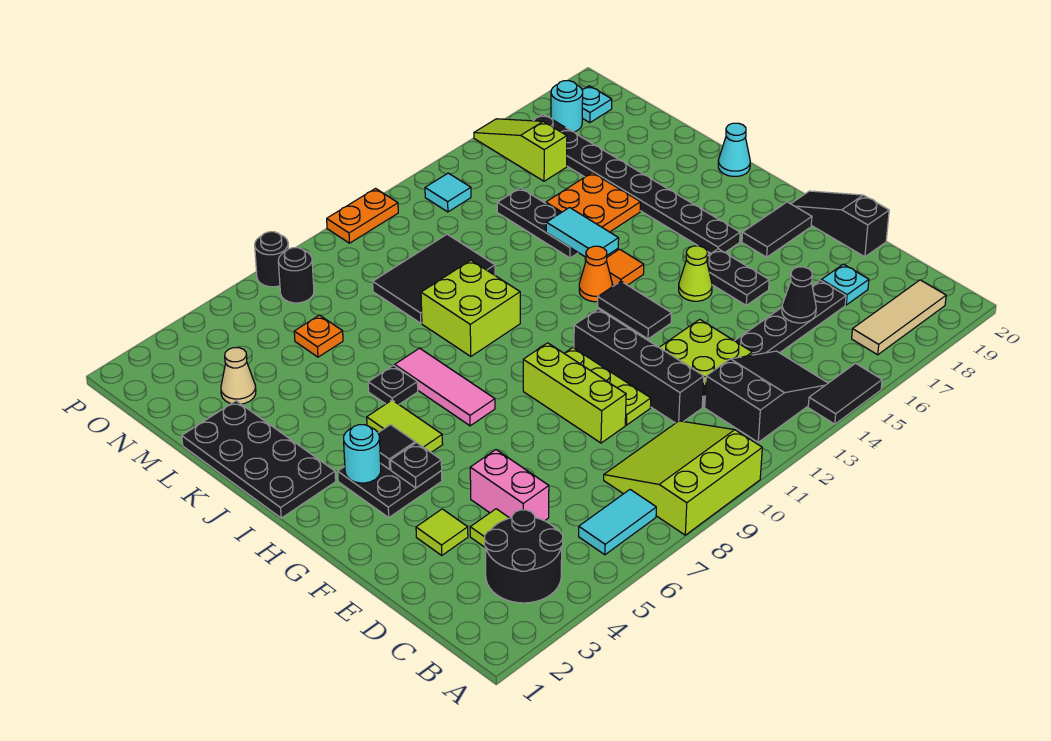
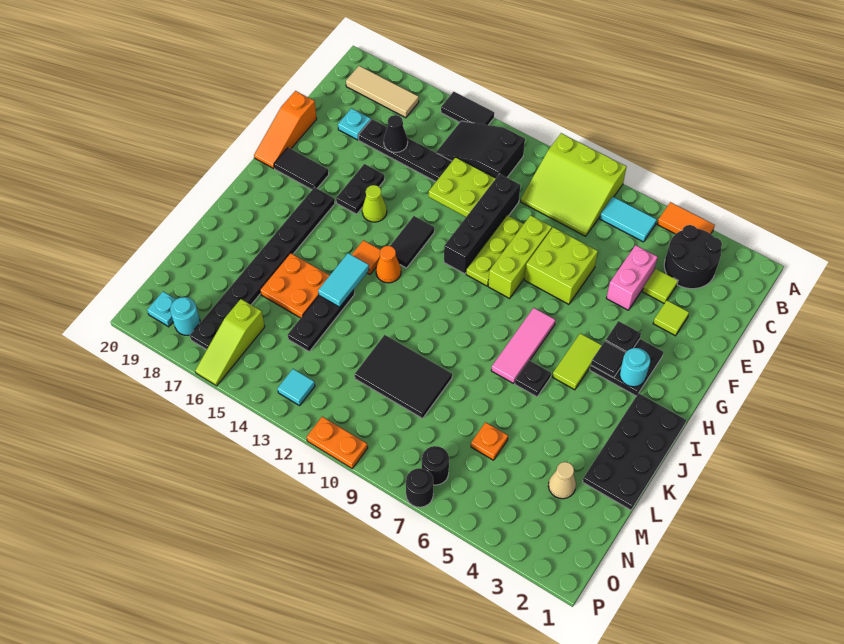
none -> orange tile A4:A5 level 1
black slope E20:G20 level 1 top E -> orange slope E20:G20 level 1 top E
lime brick J9:K10 level 1 -> lime brick E7:F8 level 1
cyan cone J20 level 1 -> none

